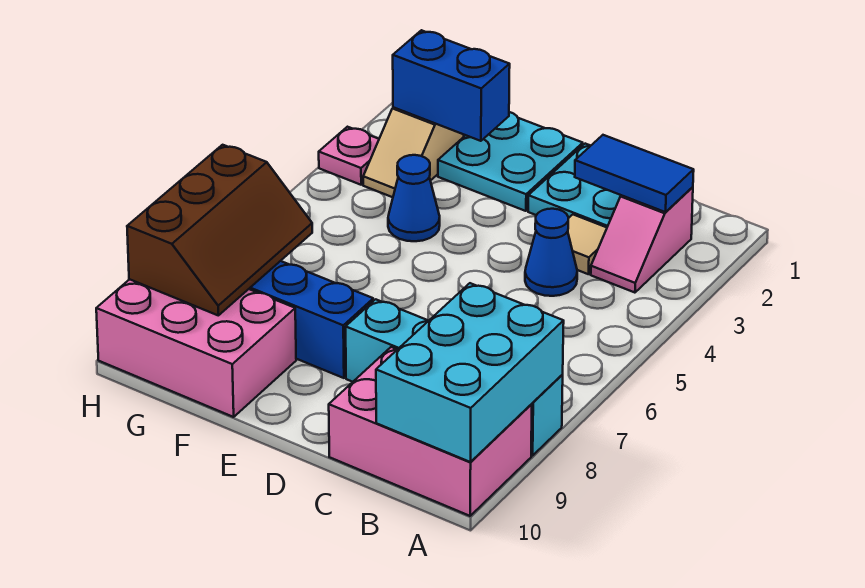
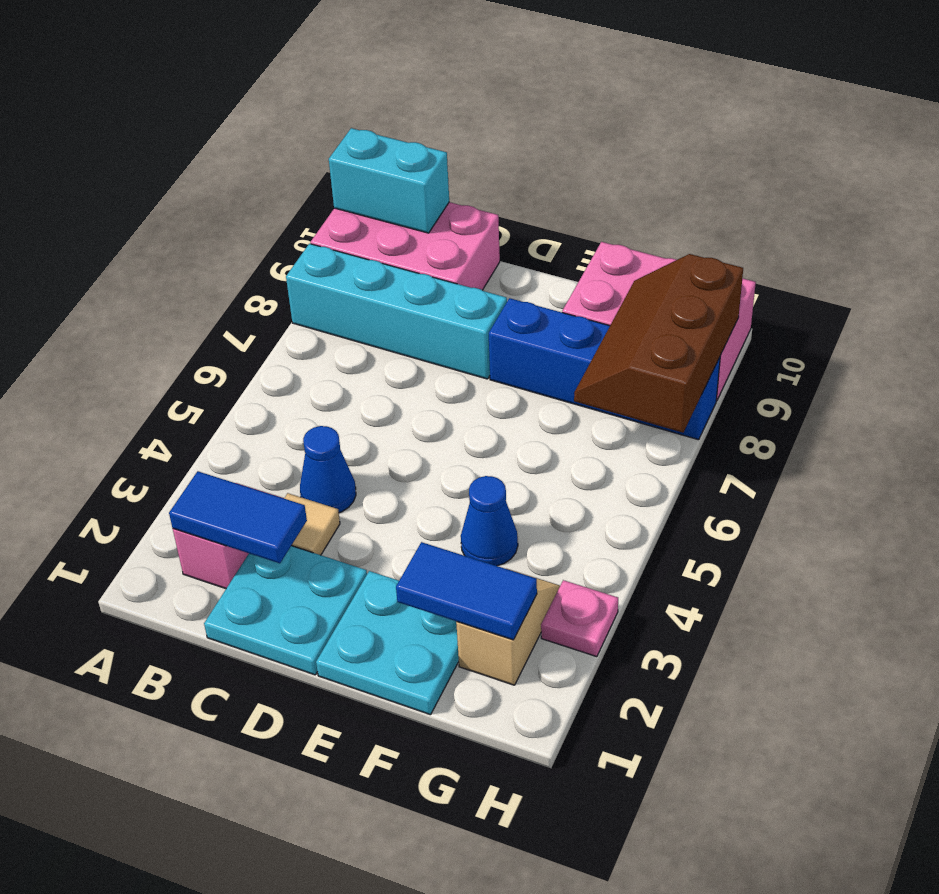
cyan brick A8:B10 level 2 -> cyan brick A10:B10 level 2
blue brick F2:G2 level 2 -> blue tile F2:G2 level 2

